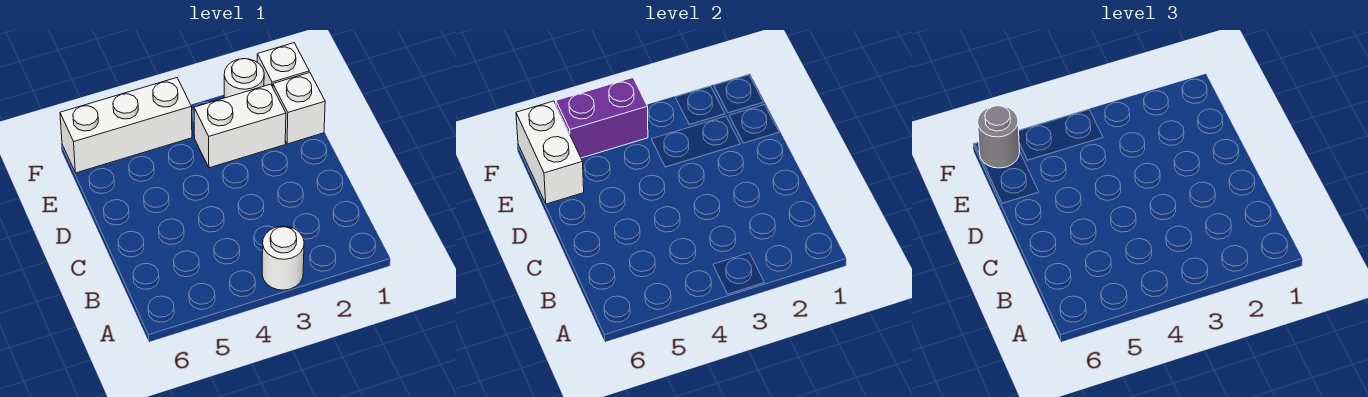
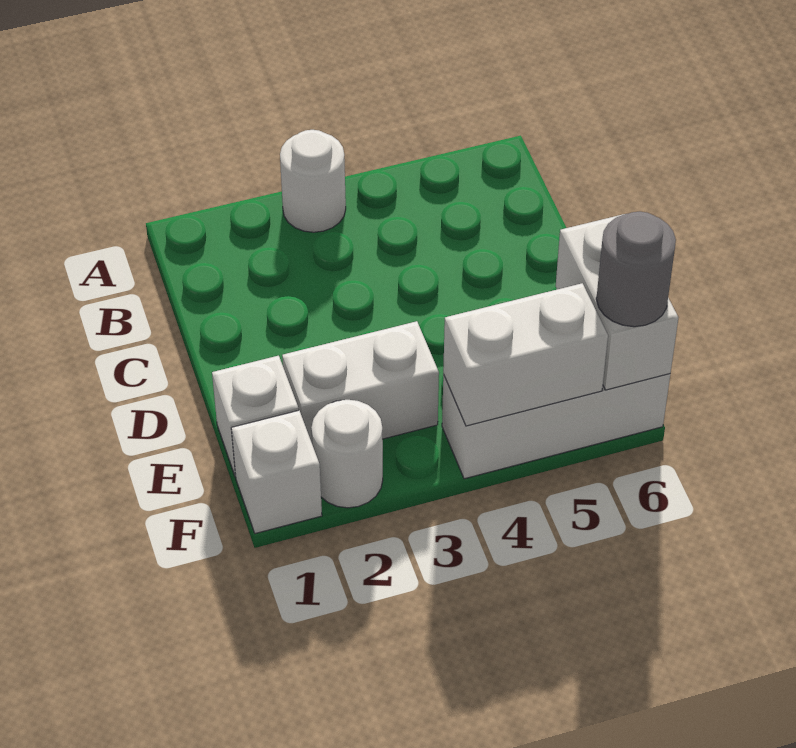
purple brick F4:F5 level 2 -> white brick F4:F5 level 2

